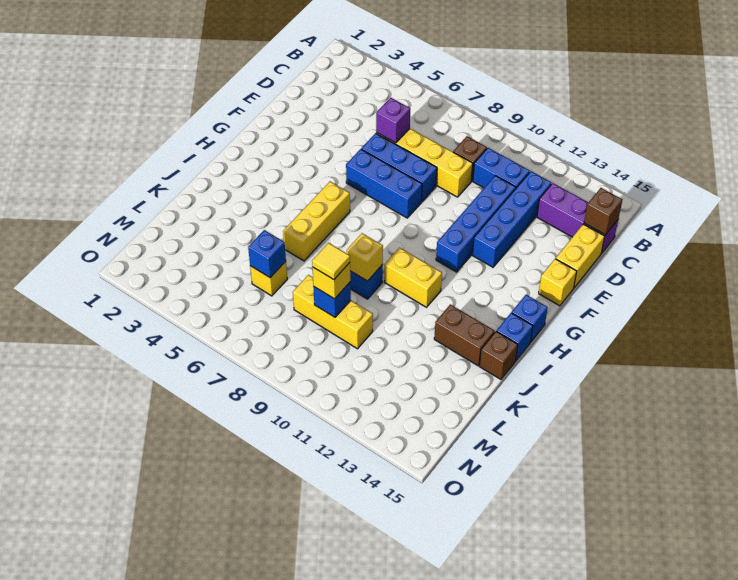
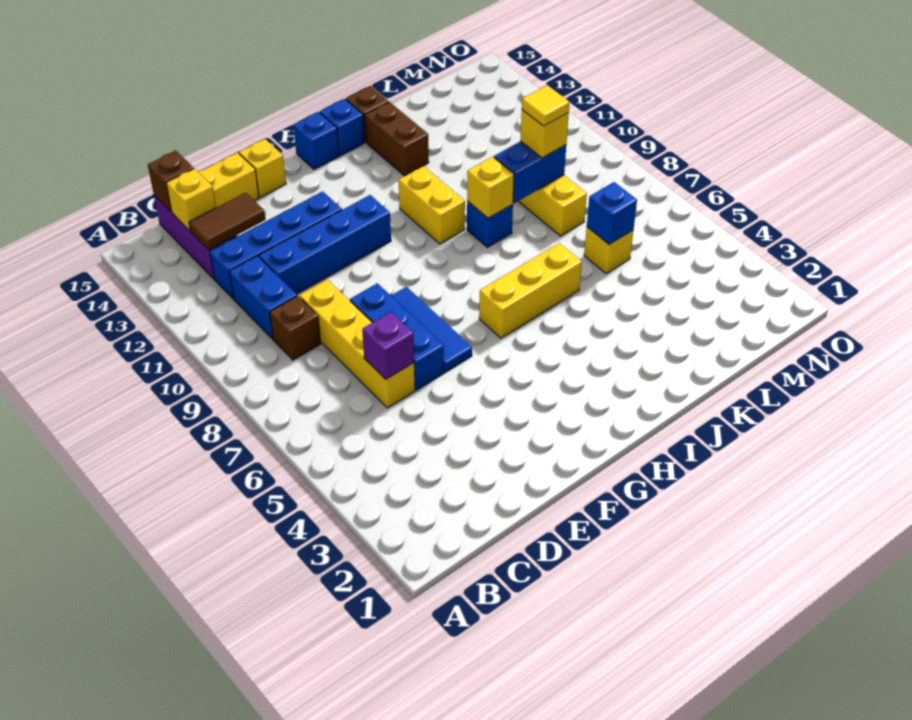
none -> brown tile C13:D13 level 2
none -> yellow brick C14 level 2
blue brick F6:F8 level 1 -> blue tile F6:F8 level 1
blue brick L9 level 2 -> blue brick K9:L9 level 2

